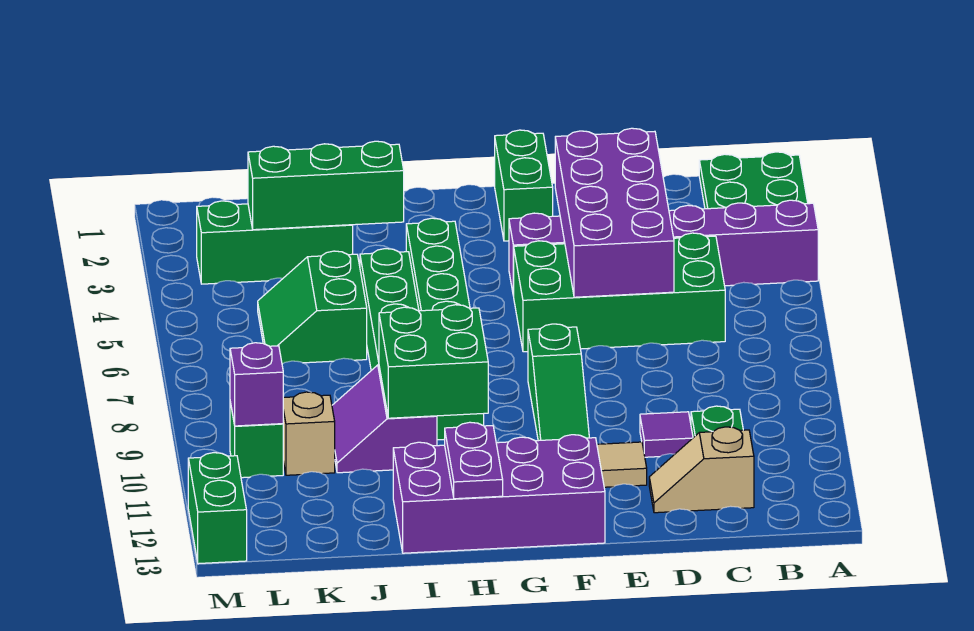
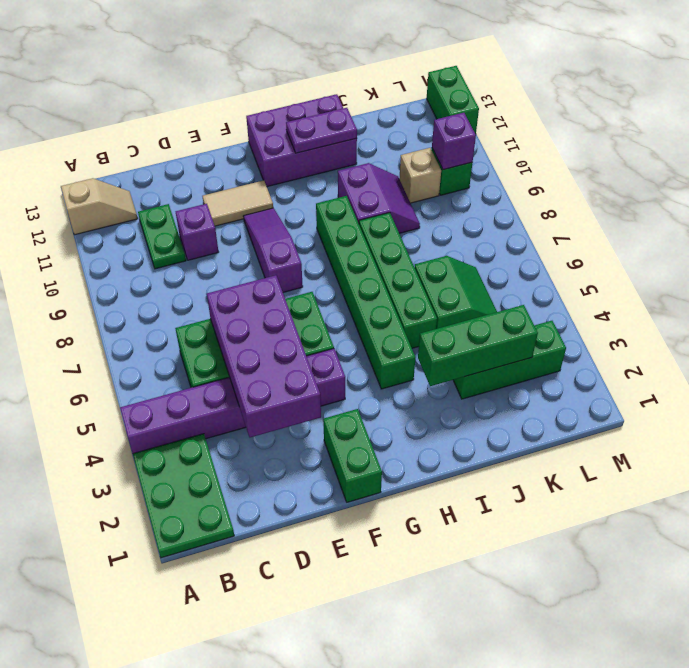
tan slope C12:D12 level 1 top C -> tan slope A12:B12 level 1 top A
purple tile D10 level 1 -> purple brick D10 level 1
green slope F8:F10 level 1 top 8 -> purple slope F8:F10 level 1 top 8
purple brick F12:I13 level 1 -> purple brick G12:I13 level 1
green brick H9:I10 level 2 -> none
purple plate H12:H13 level 2 -> purple plate H12:I12 level 2

